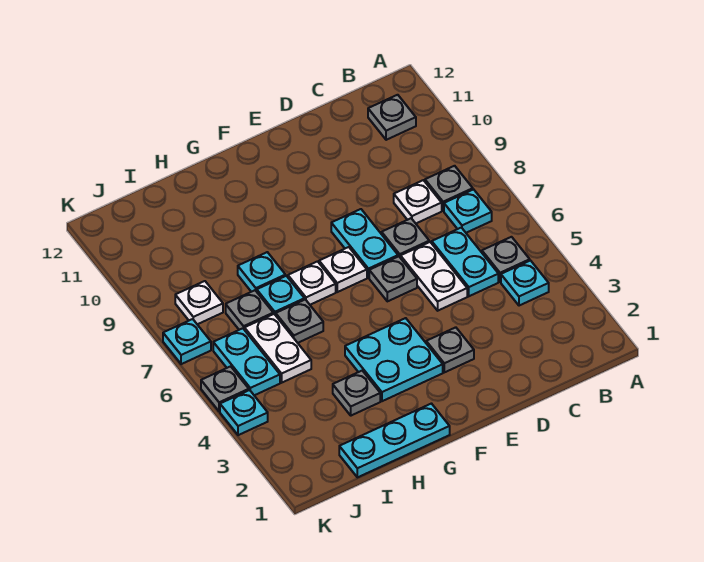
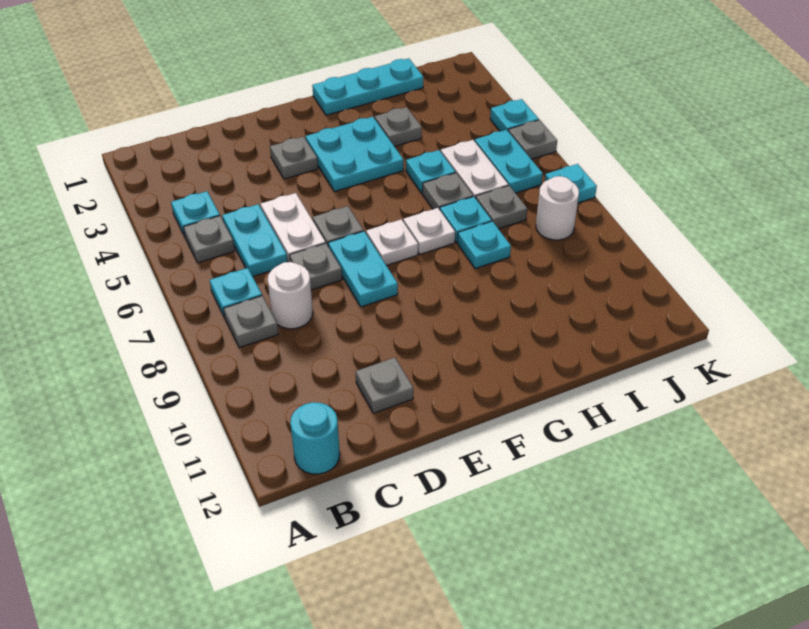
grey plate B11 level 1 -> grey plate D11 level 1
none -> cyan round brick B12 level 1
white plate C8 level 1 -> white round brick C8 level 1
none -> cyan plate H5 level 1
white plate J8 level 1 -> white round brick J8 level 1

